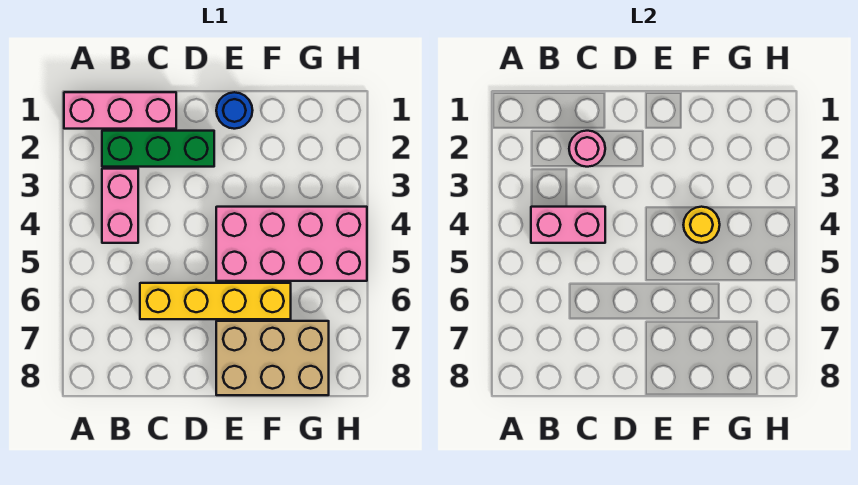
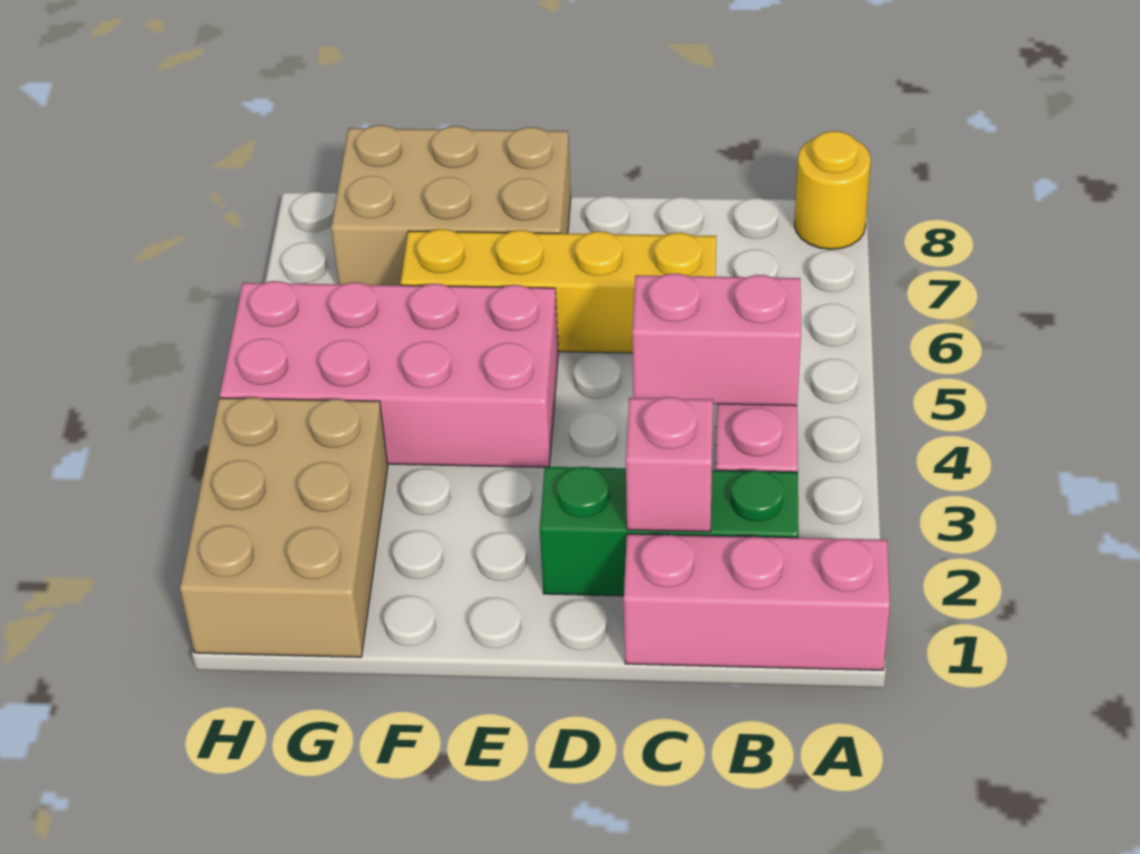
pink round brick C2 level 2 -> pink brick C2 level 2
blue round brick E1 level 1 -> none
yellow round brick F4 level 2 -> yellow round brick A8 level 1
none -> tan brick G1:H3 level 1

